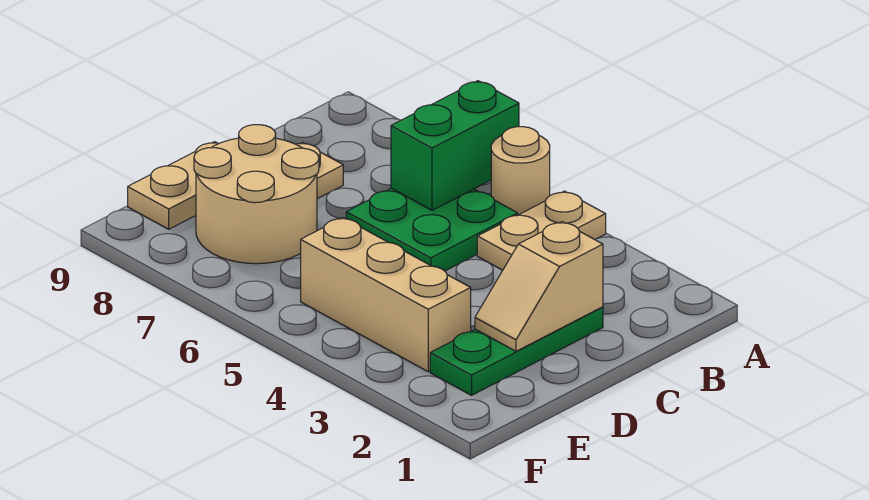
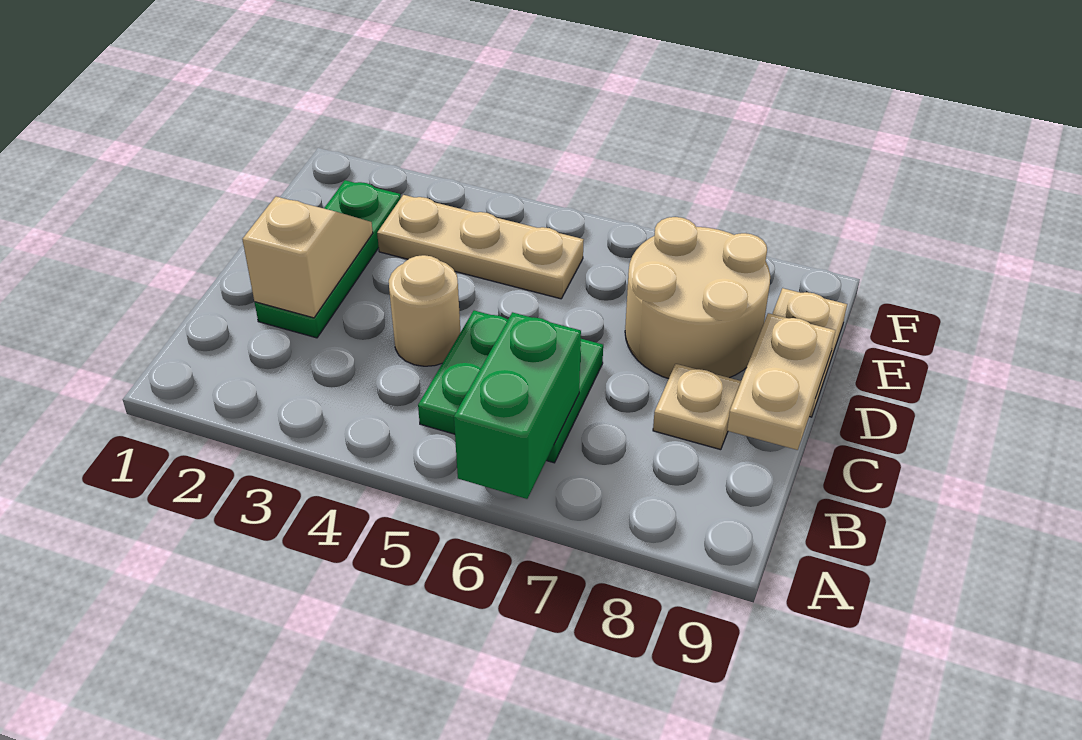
tan plate A4:B4 level 1 -> tan plate C9:D9 level 2
tan round brick A5 level 1 -> tan round brick C4 level 1
tan brick E3:E5 level 1 -> tan plate E3:E5 level 1

